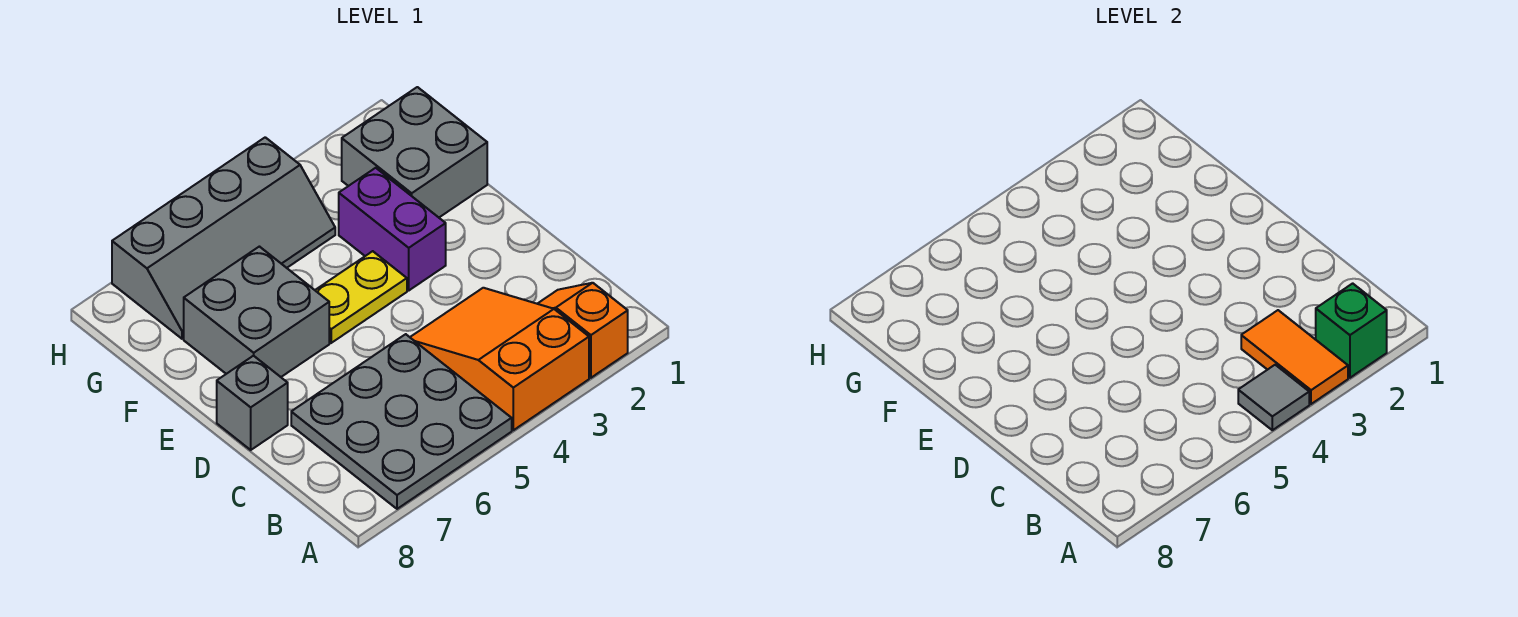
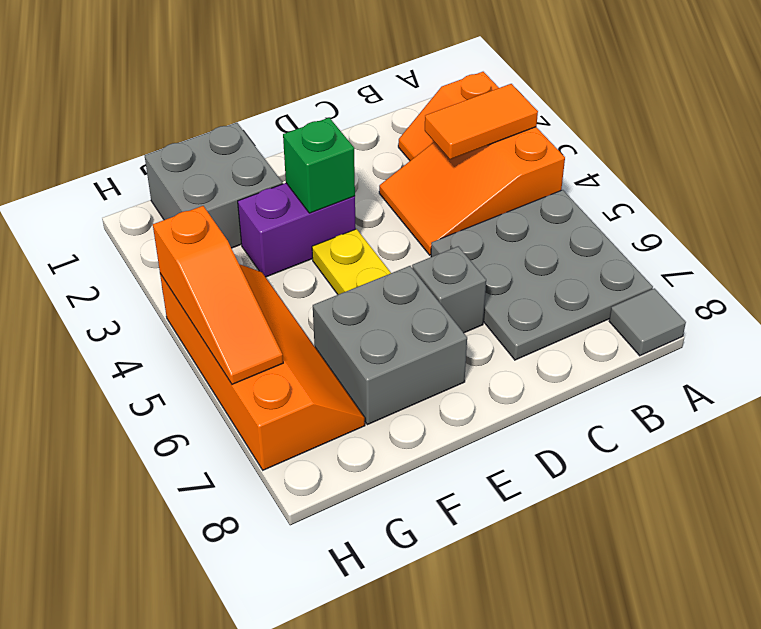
green brick A2 level 2 -> green brick E3 level 2
grey tile A4 level 2 -> grey tile A8 level 1
grey brick D8 level 1 -> grey brick D6 level 1
grey slope G4:H7 level 1 top H -> orange slope G4:H7 level 1 top H
none -> orange slope H4:H6 level 2 top 4

